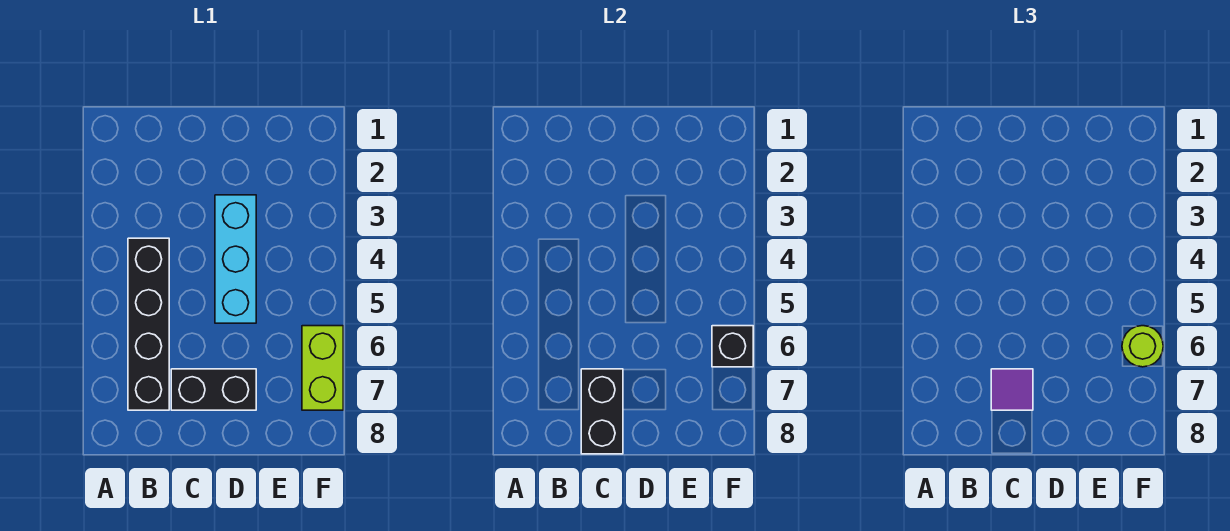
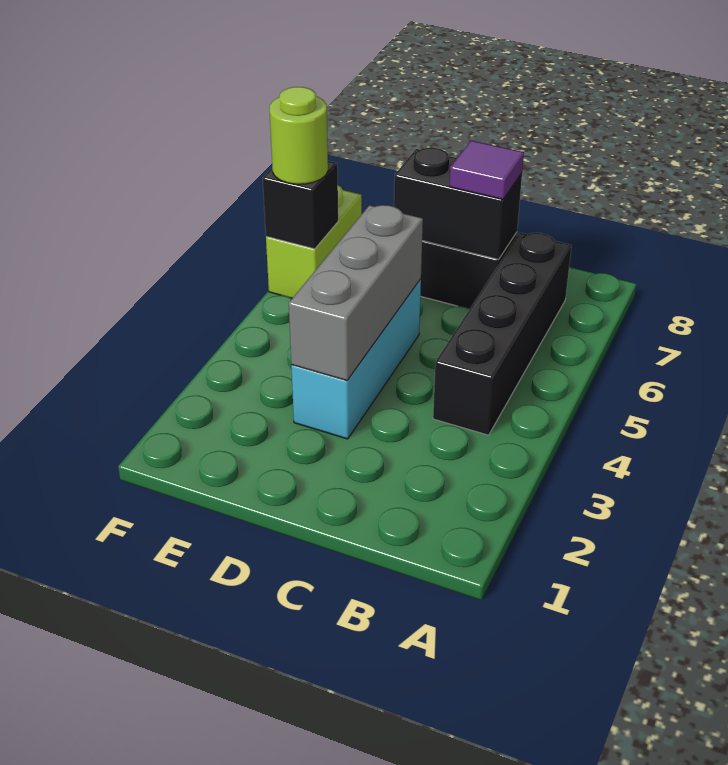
black brick C7:C8 level 2 -> black brick C7:D7 level 2
none -> grey brick D3:D5 level 2

